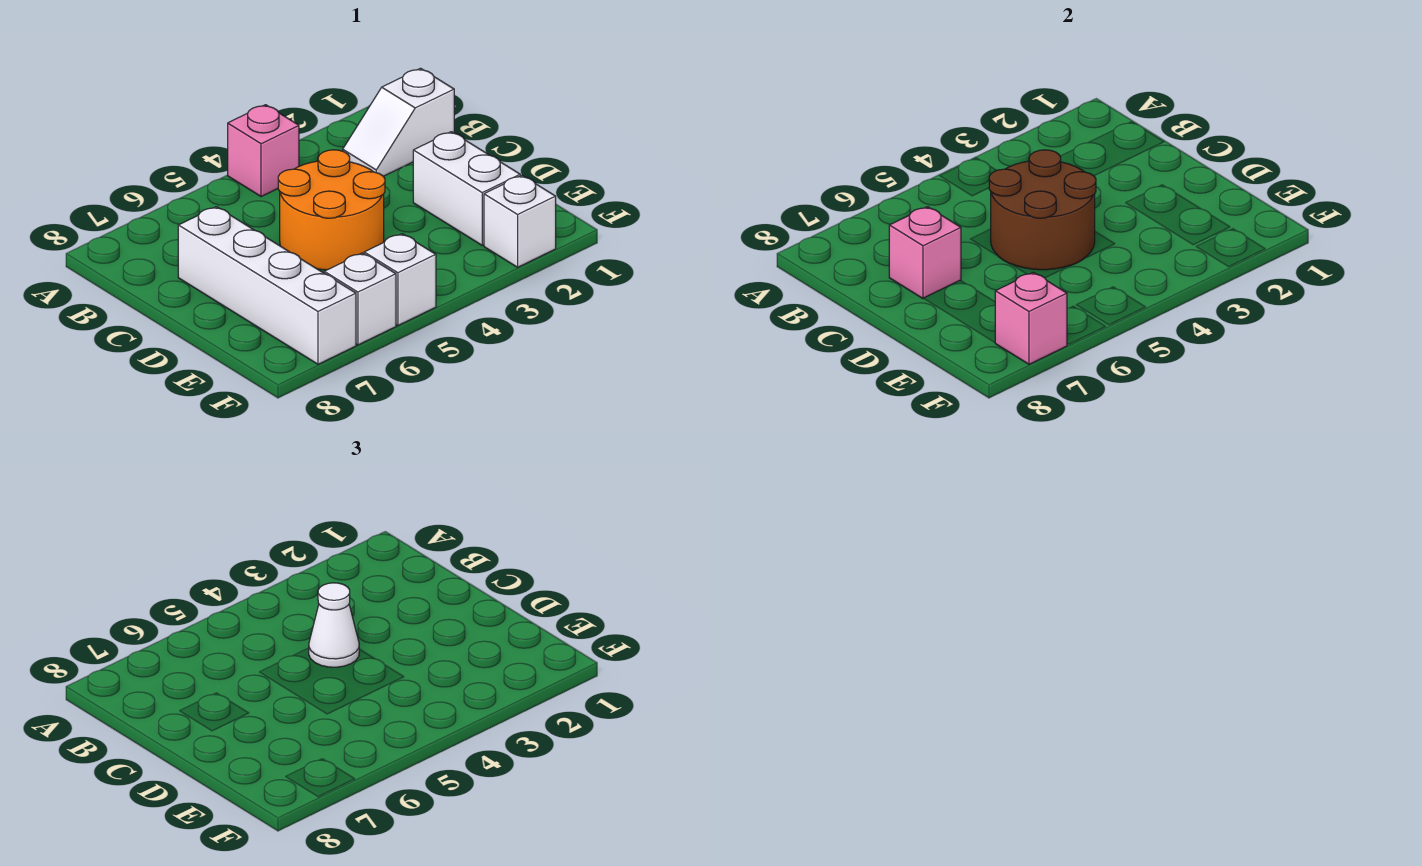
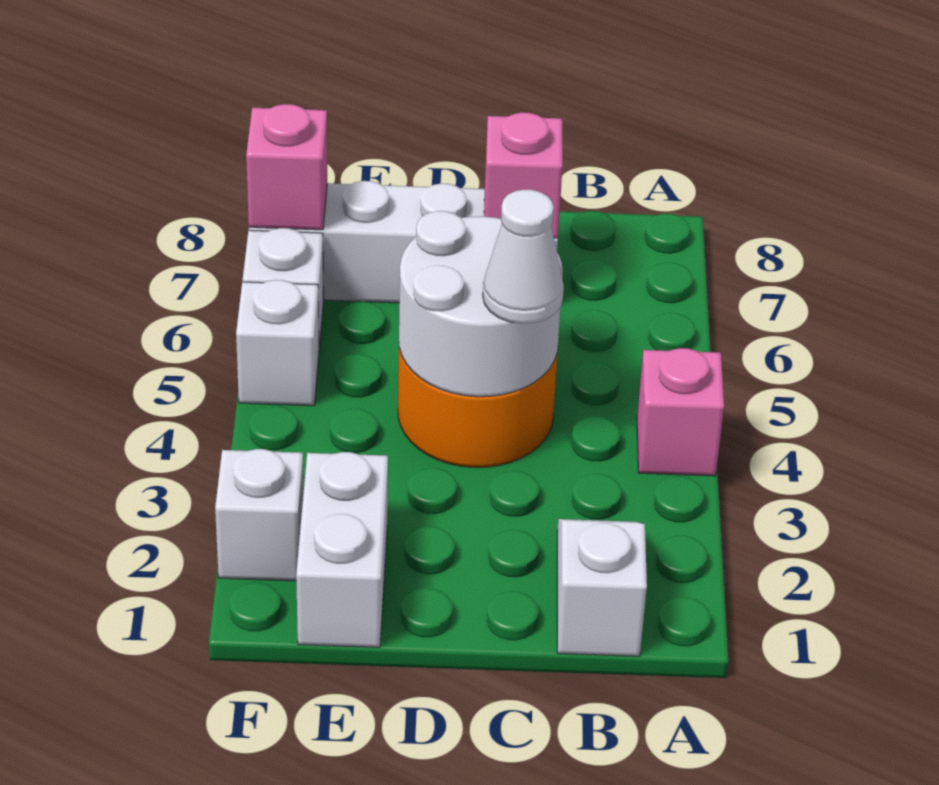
brown round brick C4:D5 level 2 -> white round brick C4:D5 level 2
white brick D2:E2 level 1 -> white brick E1:E2 level 1

